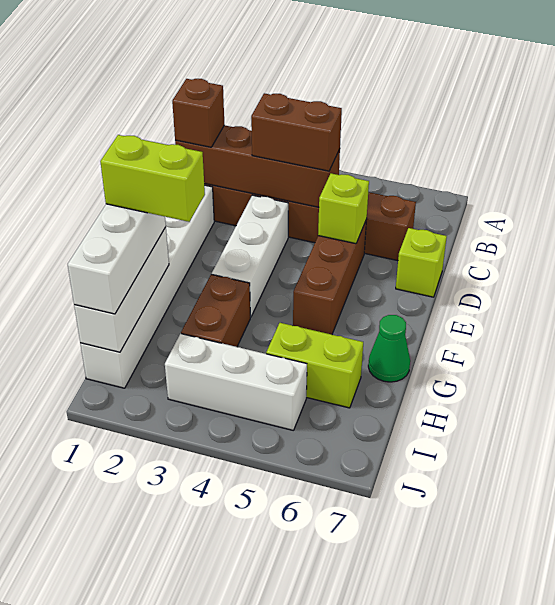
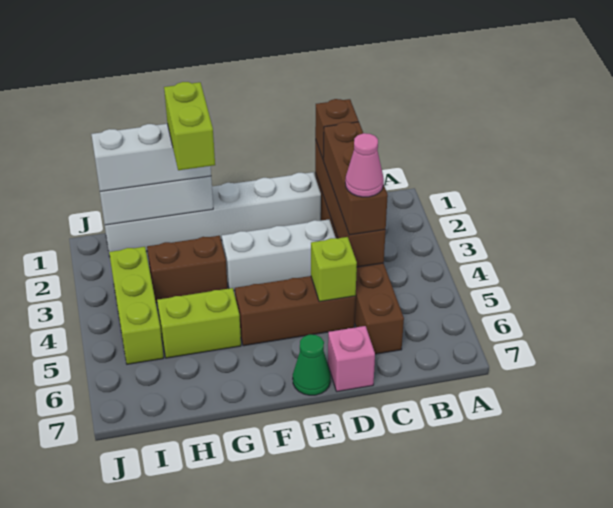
brown brick C3:C4 level 3 -> brown brick C2:C4 level 3
none -> pink cone C4 level 4
lime brick D7 level 1 -> pink brick D7 level 1
green cone G7 level 1 -> green cone E7 level 1
lime brick H5:H6 level 1 -> lime brick G5:H5 level 1
white brick I3:I5 level 1 -> lime brick I3:I5 level 1

